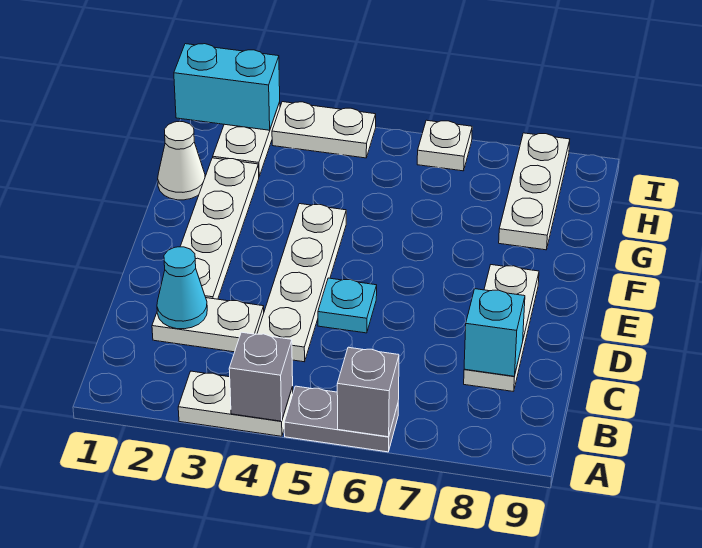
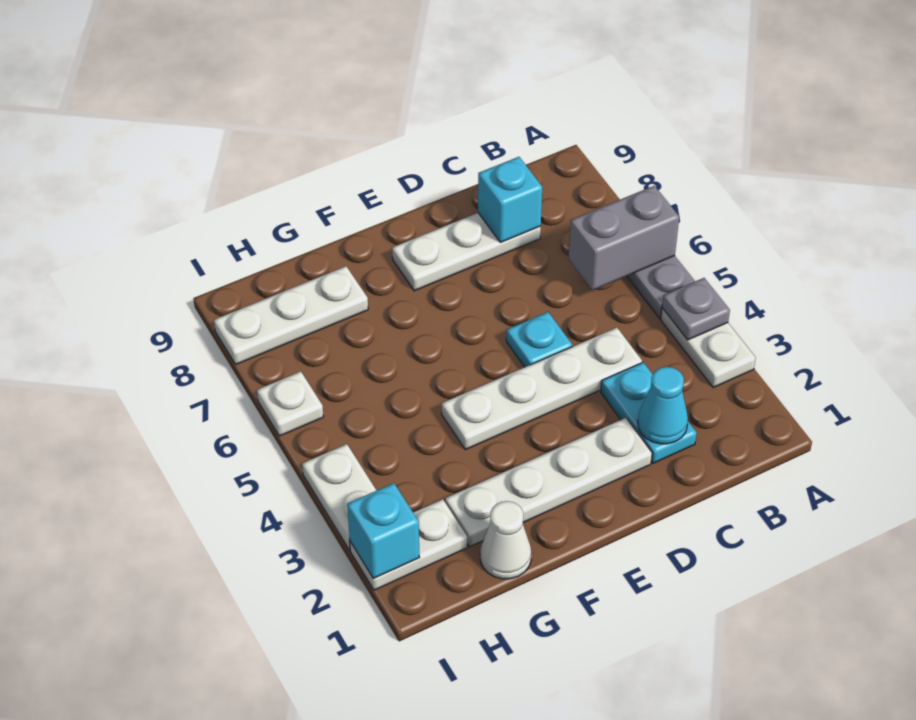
grey brick A4 level 2 -> grey plate A4 level 2
grey brick A6 level 2 -> grey brick A6:B6 level 2
white plate C2:C3 level 1 -> cyan plate C2:C3 level 1
cyan brick I1:I2 level 2 -> cyan brick I2 level 2

